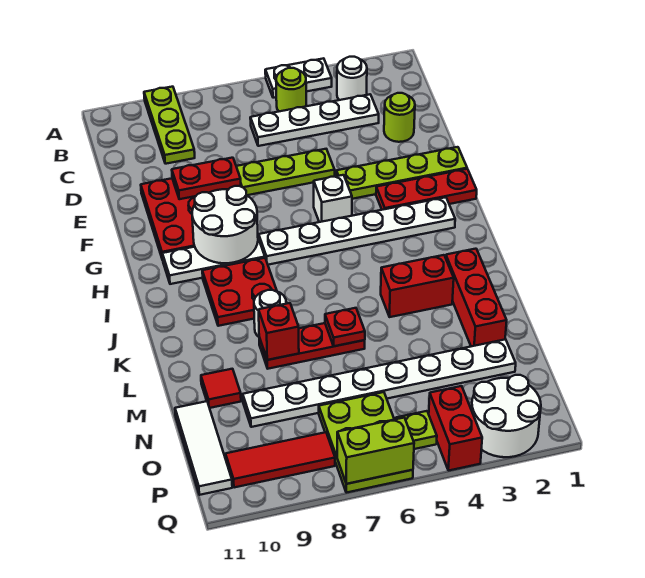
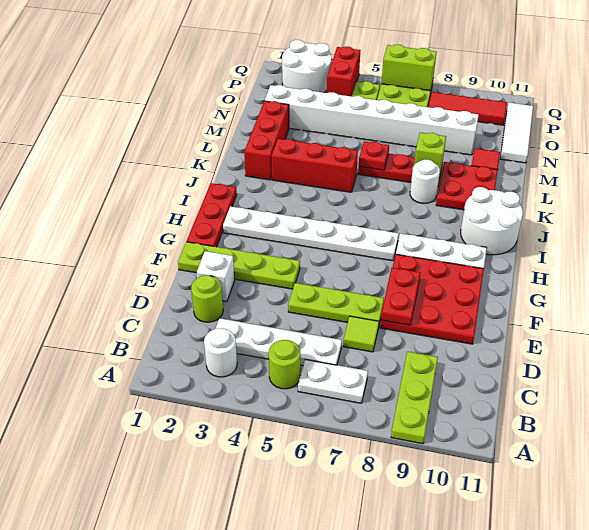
white plate A4:A5 level 1 -> white plate B6:B7 level 1
none -> lime tile D7 level 1
red plate E8:E9 level 2 -> red plate E8:F8 level 2
red plate G1:G3 level 1 -> red plate G1:I1 level 1
white brick G5 level 1 -> white brick E2 level 1
white round brick G8:H9 level 2 -> white round brick I10:J11 level 1
red plate I8:J9 level 1 -> red plate K9:L10 level 1
red brick K3:K4 level 1 -> red brick K3:K5 level 1
red brick L8 level 2 -> lime brick L8 level 2
white plate N2:N9 level 1 -> white brick N2:N9 level 1

